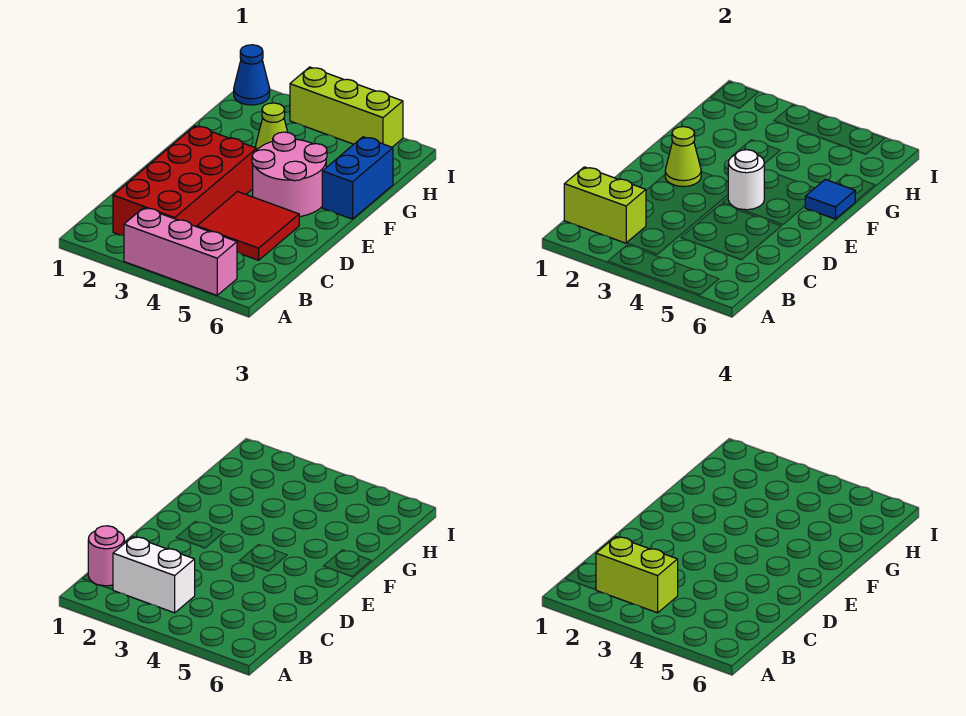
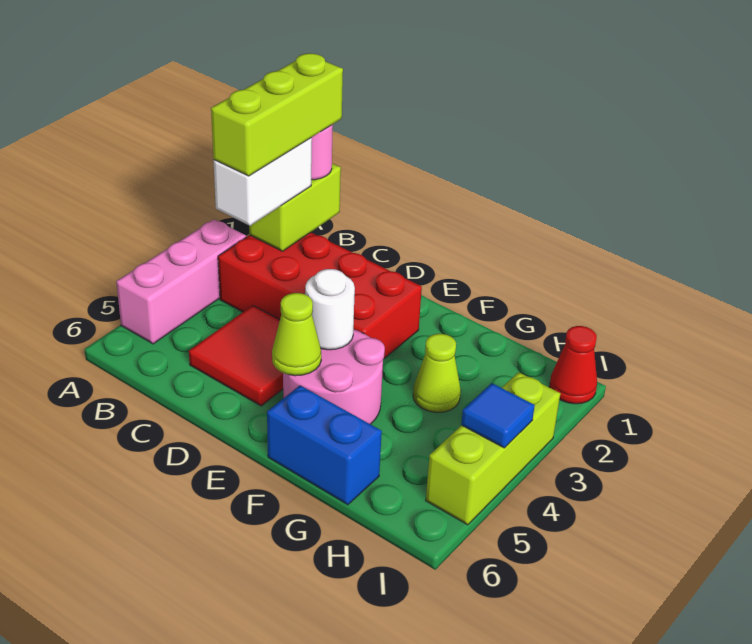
lime brick B2:B3 level 4 -> lime brick B1:B3 level 4
lime cone E2 level 2 -> lime cone E5 level 2
blue tile F6 level 2 -> blue tile I4 level 2
blue cone I1 level 1 -> red cone I1 level 1

